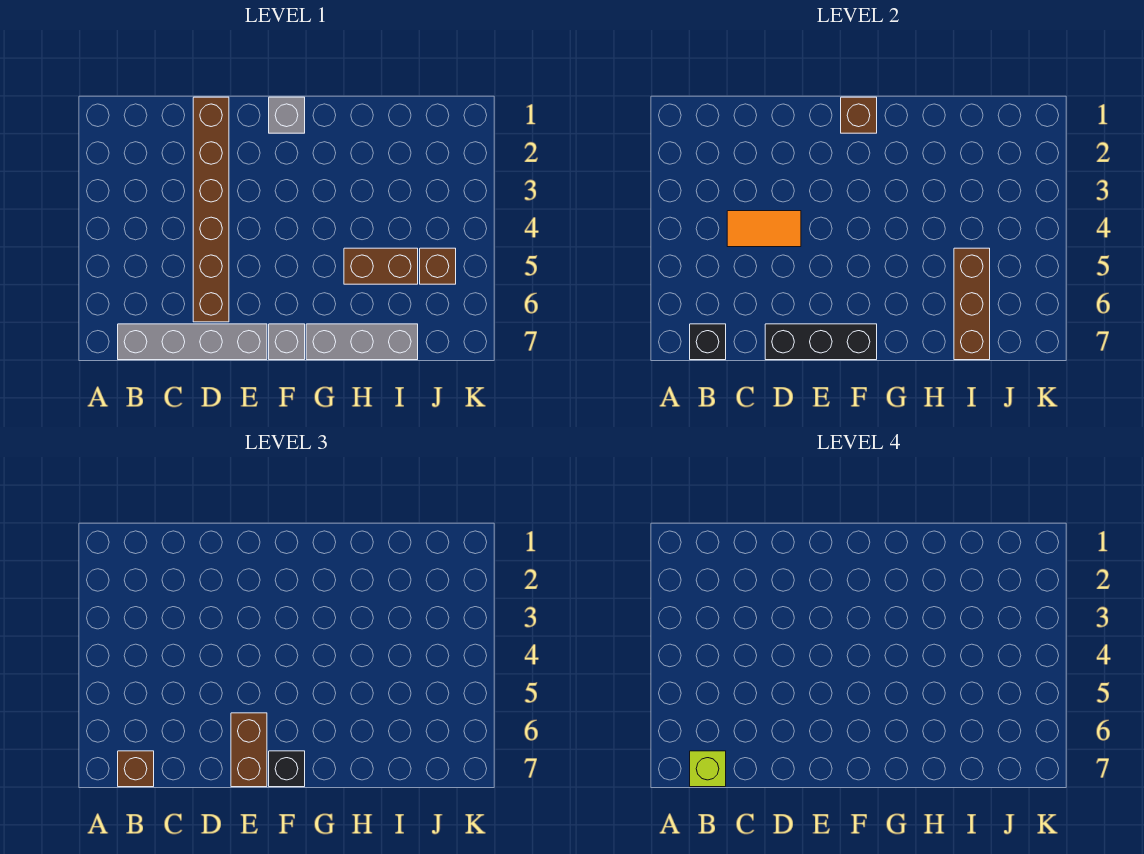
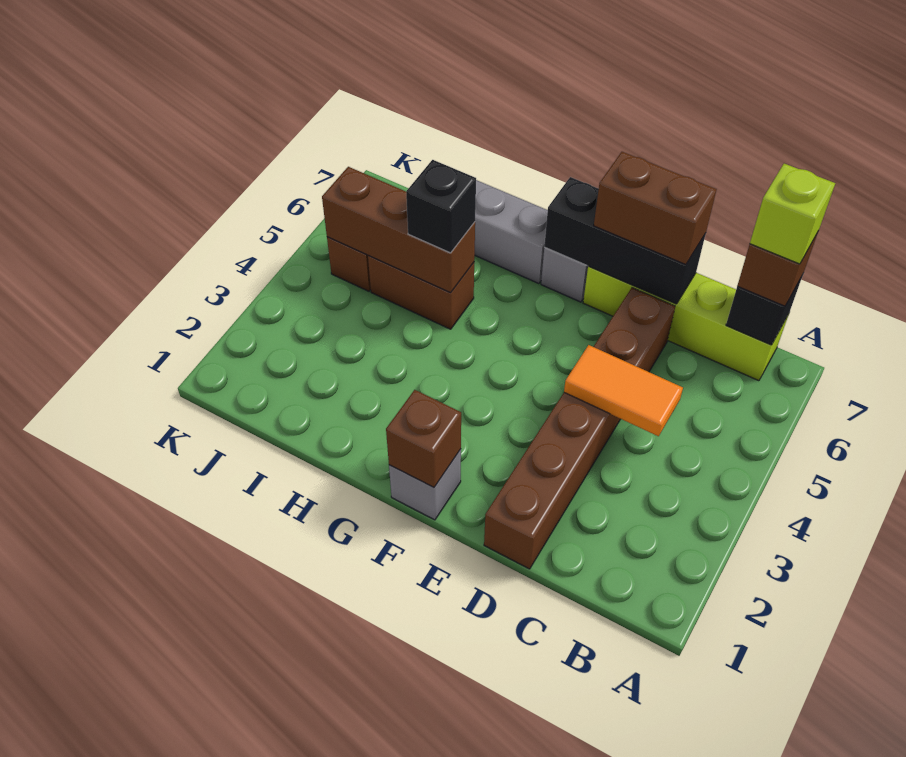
grey brick B7:E7 level 1 -> lime brick B7:E7 level 1
brown brick E6:E7 level 3 -> brown brick D7:E7 level 3
black brick F7 level 3 -> black brick H5 level 3
brown brick I5:I7 level 2 -> brown brick H5:J5 level 2

